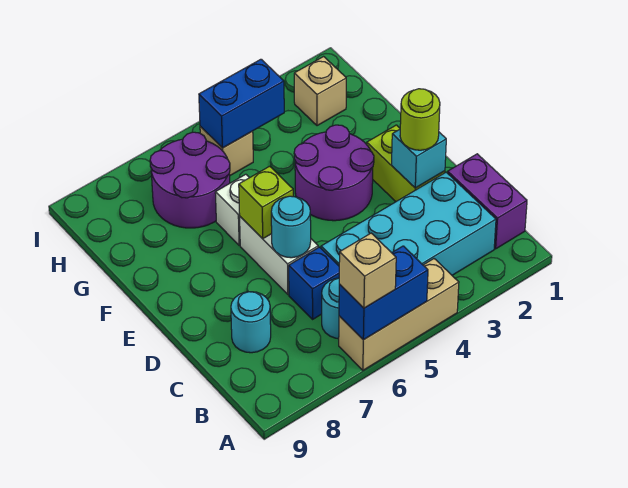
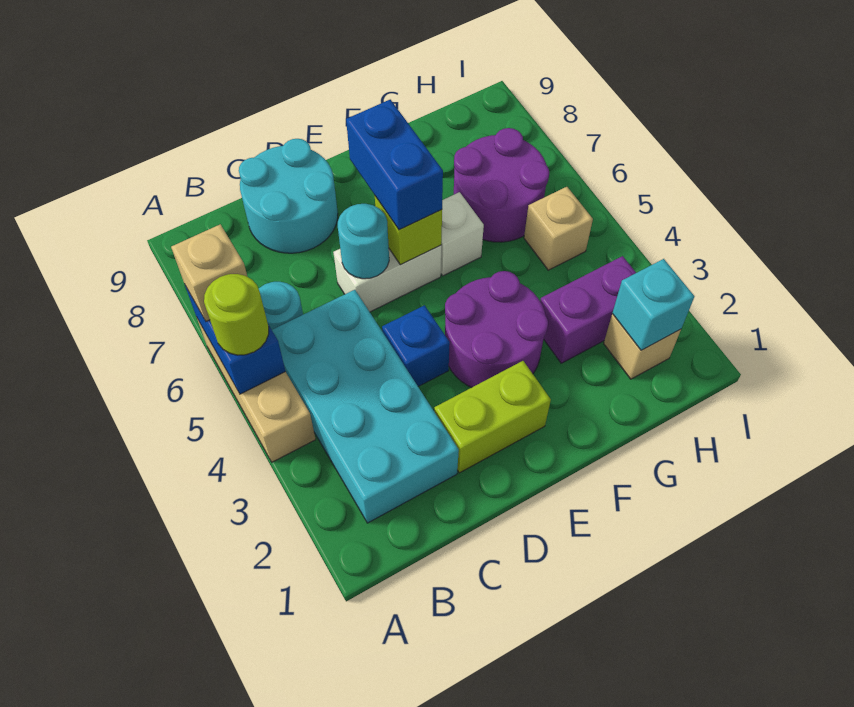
purple brick B1:C1 level 1 -> purple brick G3:H3 level 1
blue brick C6 level 1 -> blue brick D4 level 1
cyan round brick C8 level 1 -> cyan round brick C8:D9 level 1
cyan brick D2 level 2 -> cyan brick H2 level 2
lime round brick D2 level 3 -> lime round brick A5 level 3
blue brick H4:H5 level 2 -> blue brick E6:E7 level 3

